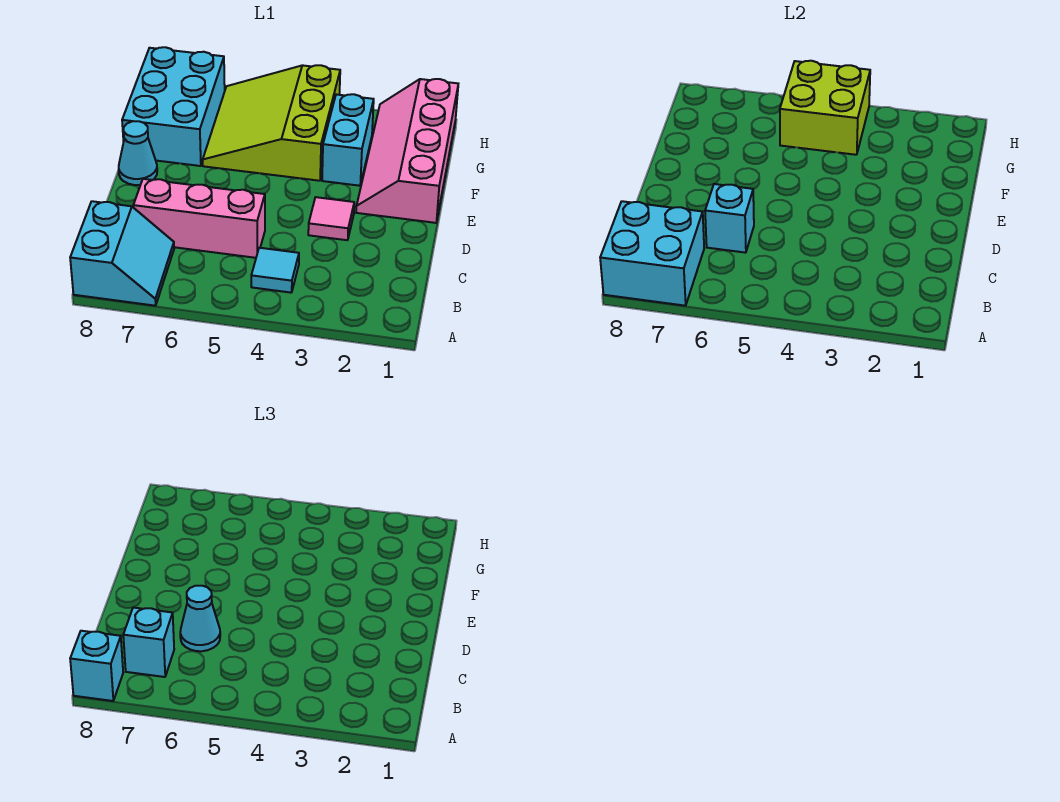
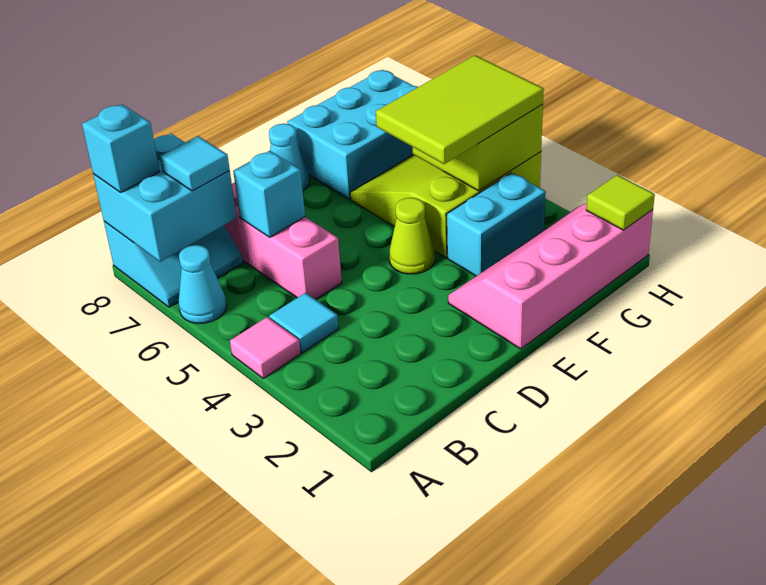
cyan brick B7 level 3 -> cyan tile B7 level 3
cyan cone C6 level 3 -> cyan cone A6 level 1
pink tile D3 level 1 -> pink tile A4 level 1
none -> lime cone E4 level 1
none -> lime tile F4:H5 level 3
none -> lime tile H1 level 2

